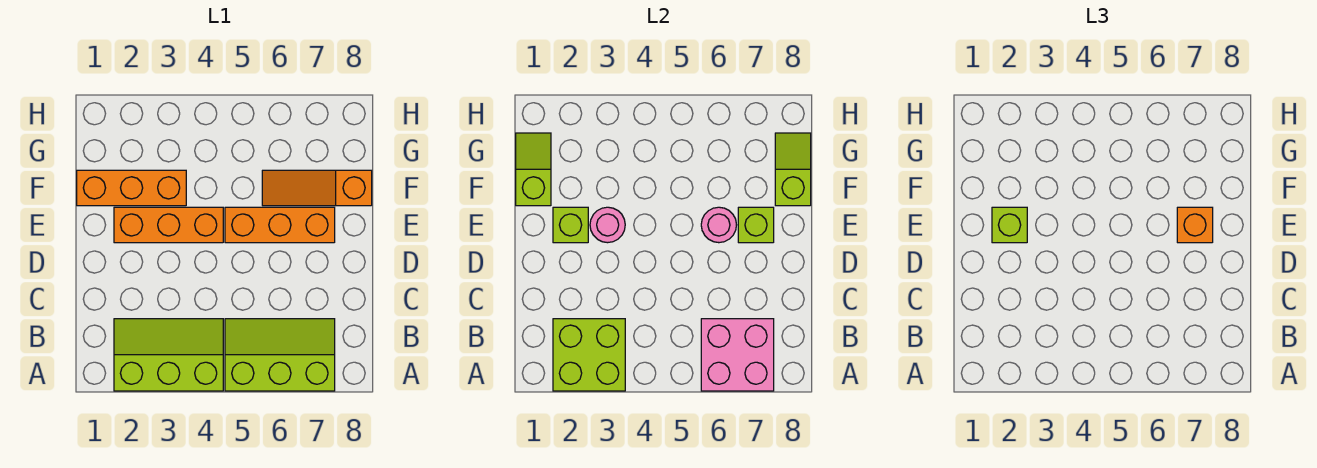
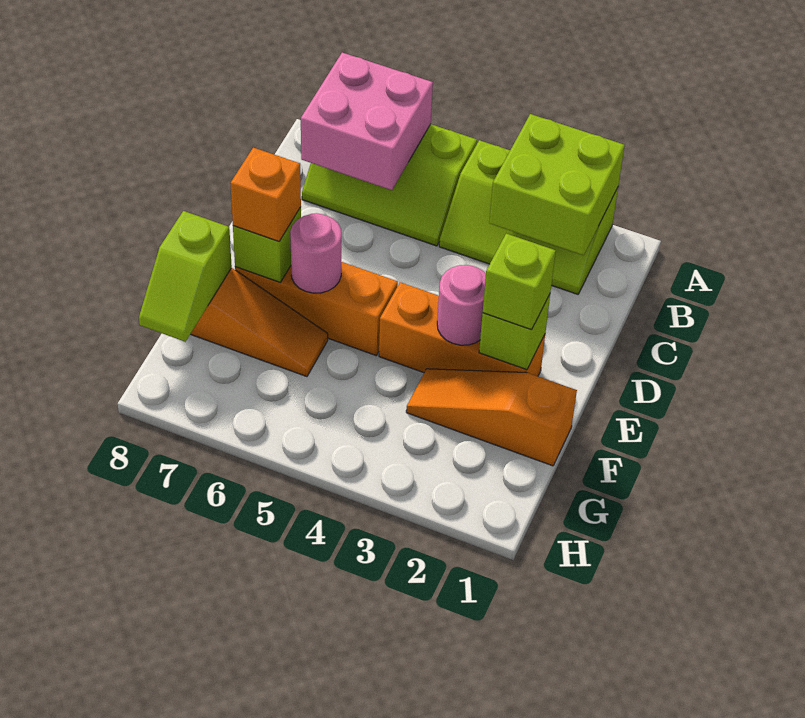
orange brick F1:F3 level 1 -> orange slope F1:F3 level 1 top 1
lime slope F1:G1 level 2 top F -> none

